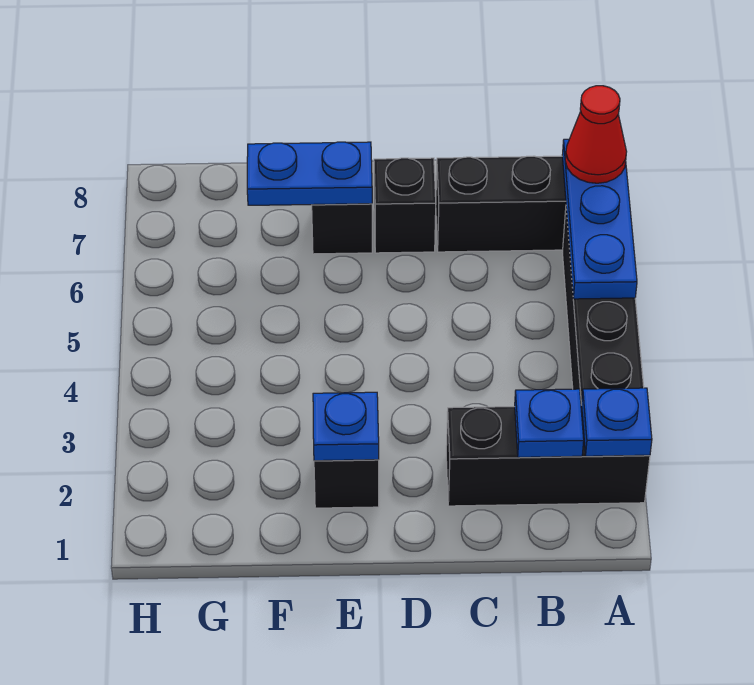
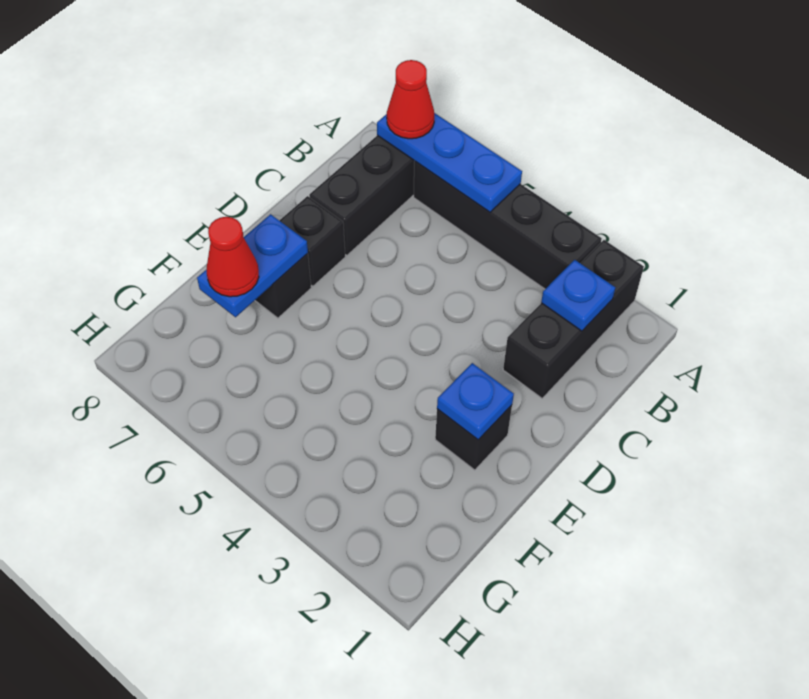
blue plate A2 level 2 -> none
none -> red cone F7 level 3

